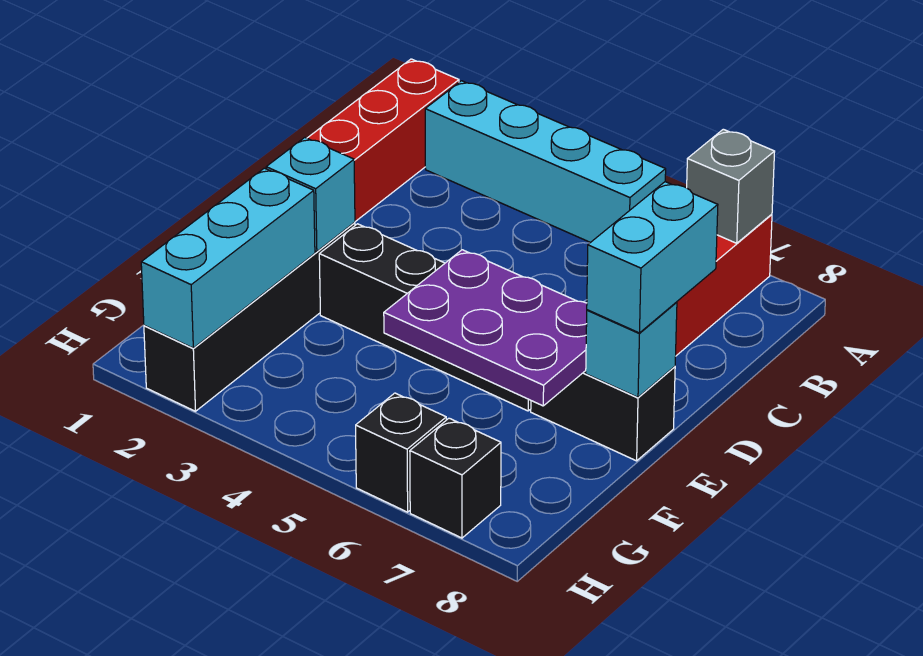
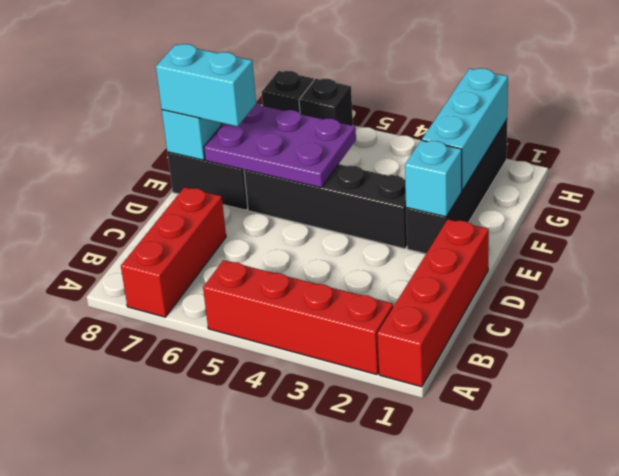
cyan brick A2:A5 level 1 -> red brick A2:A5 level 1
grey brick A7 level 2 -> none
cyan brick D8:E8 level 3 -> cyan brick E7:E8 level 3

